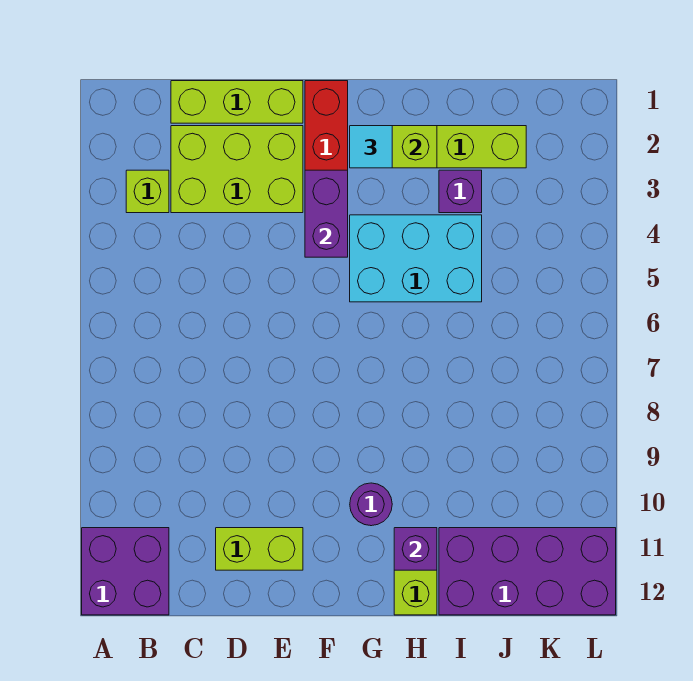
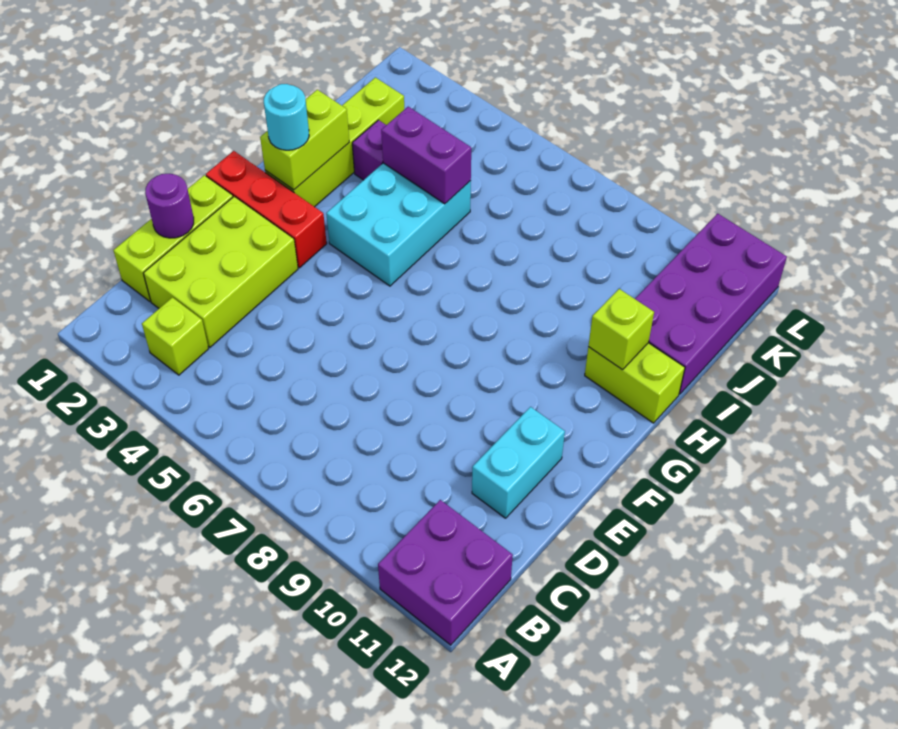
lime brick D11:E11 level 1 -> cyan brick D11:E11 level 1
purple brick F3:F4 level 2 -> purple brick I4:I5 level 2
cyan tile G2 level 3 -> cyan round brick G2 level 3
purple round brick G10 level 1 -> purple round brick D1 level 2
purple brick H11 level 2 -> lime brick H11 level 2

